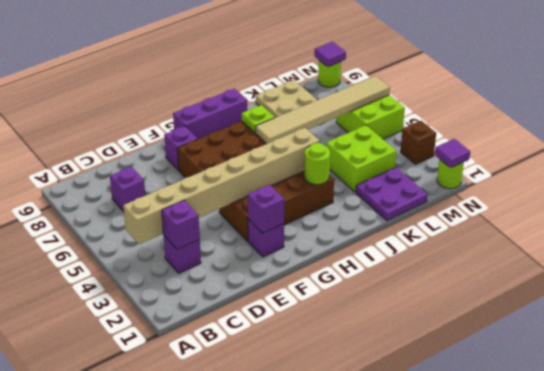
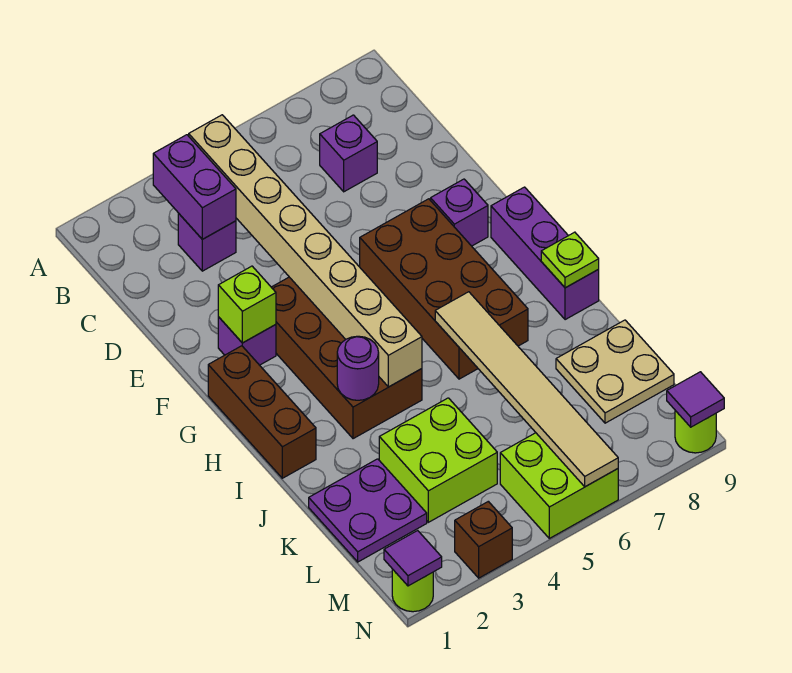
purple brick C3 level 2 -> purple brick B3:C3 level 2
purple brick F2 level 2 -> lime brick F2 level 2
none -> brown brick G1:I1 level 1
lime round brick I3 level 2 -> purple round brick I3 level 2
lime plate I7 level 2 -> lime plate I9 level 2

